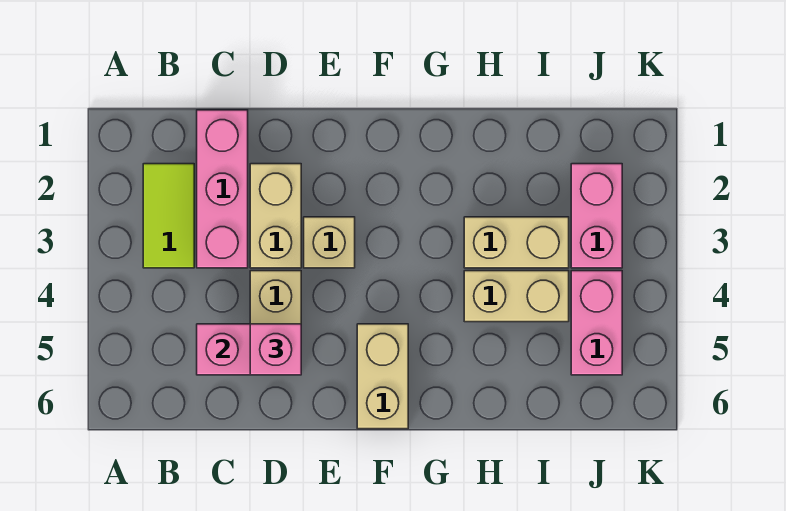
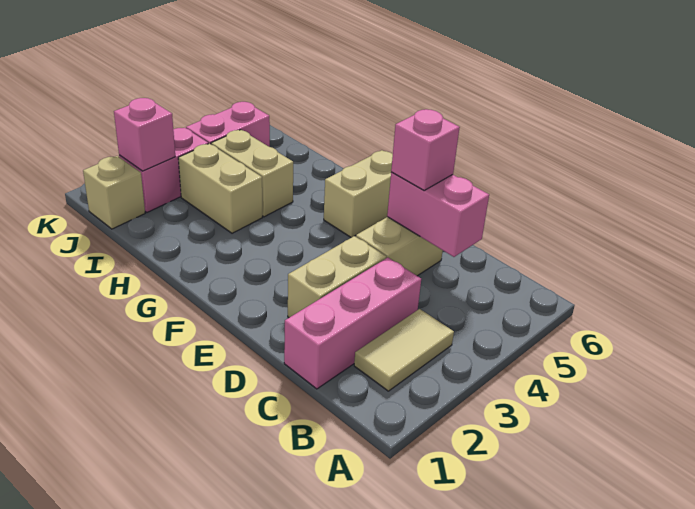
lime tile B2:B3 level 1 -> tan tile B2:B3 level 1
tan brick E3 level 1 -> tan brick J1 level 1
none -> pink brick J2 level 2

